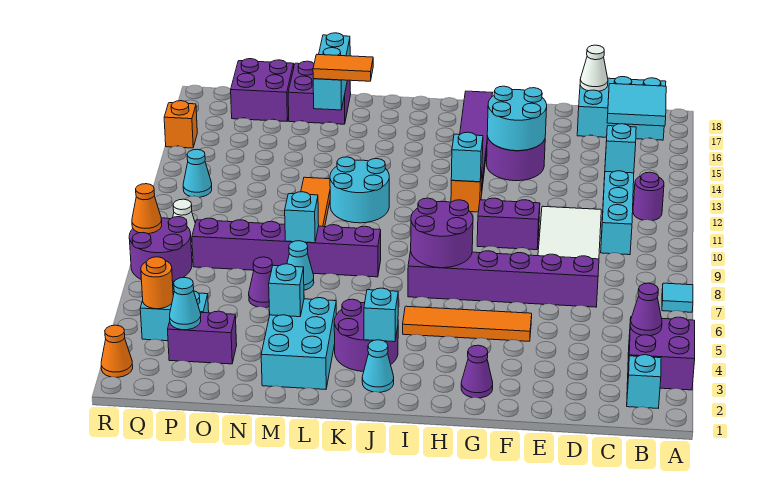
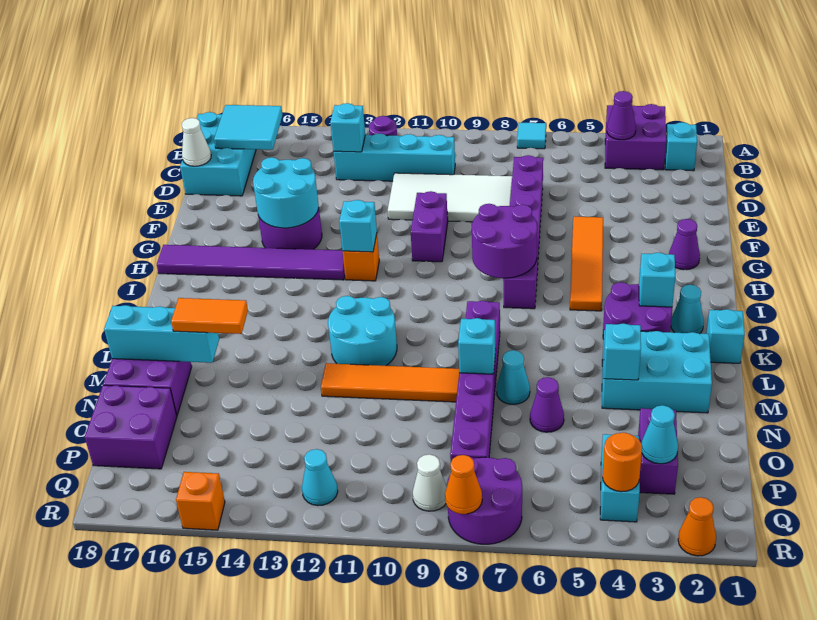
none -> cyan brick K1 level 1
orange tile L16:M16 level 3 -> orange tile M15:M16 level 3

